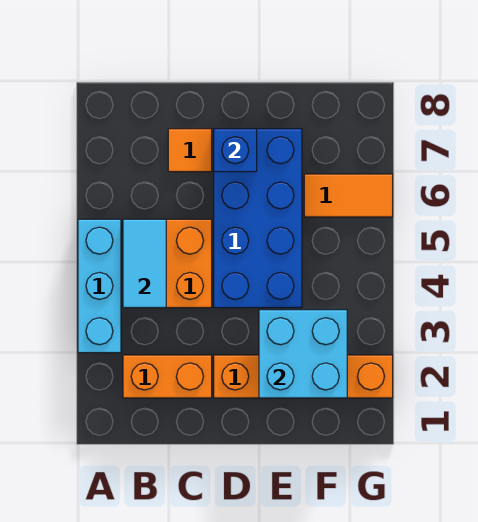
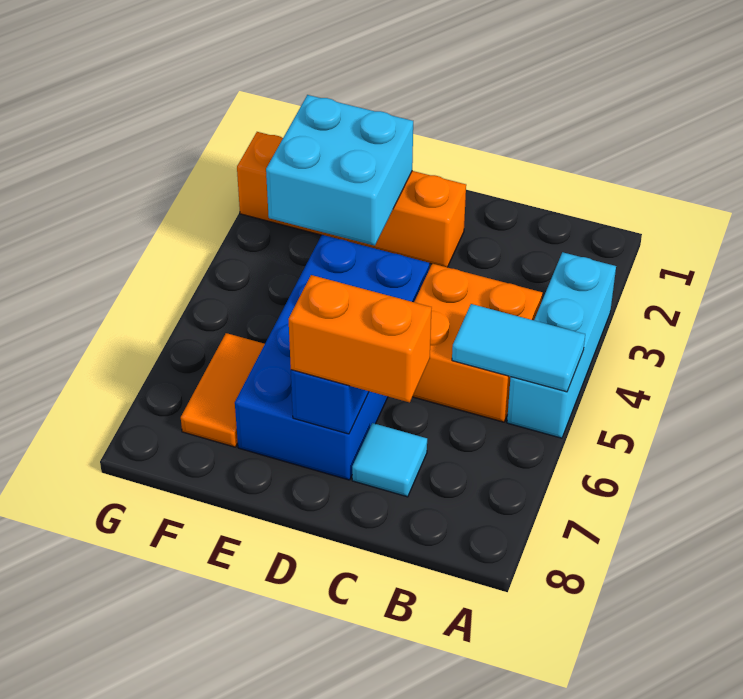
orange brick B2:C2 level 1 -> orange brick C7:D7 level 3
cyan tile B4:B5 level 2 -> cyan tile A5:B5 level 2
orange tile C7 level 1 -> cyan tile C7 level 1
orange tile F6:G6 level 1 -> orange tile F6:F7 level 1

